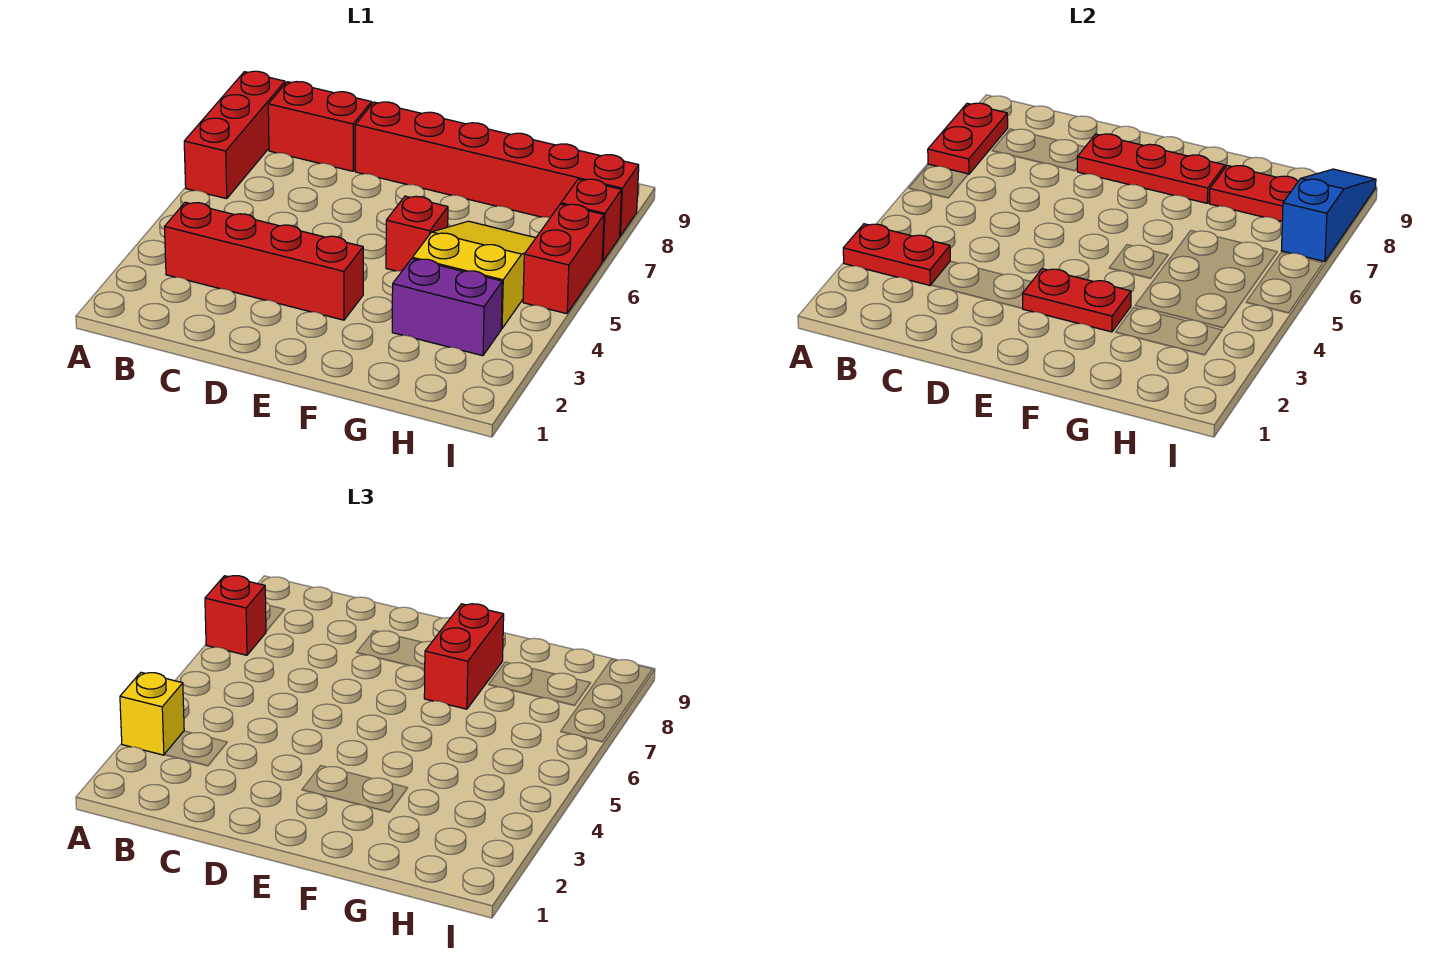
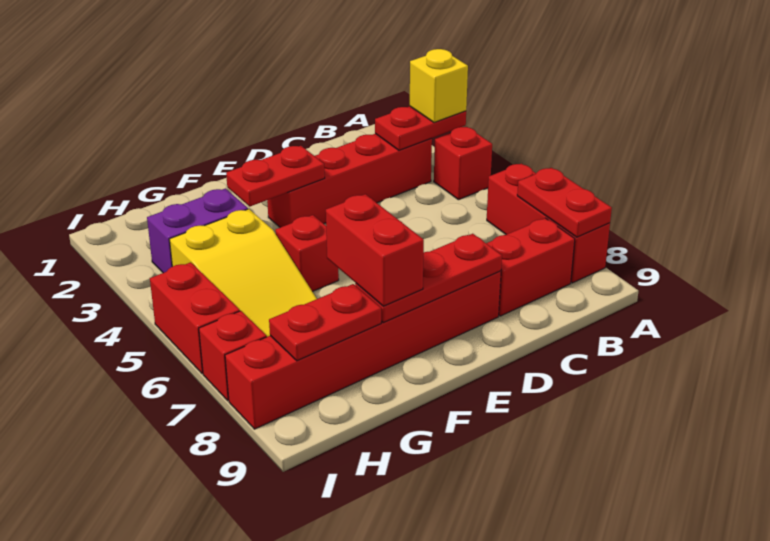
red brick A7 level 3 -> red brick A4 level 1
blue slope I7:I9 level 2 top 7 -> none

